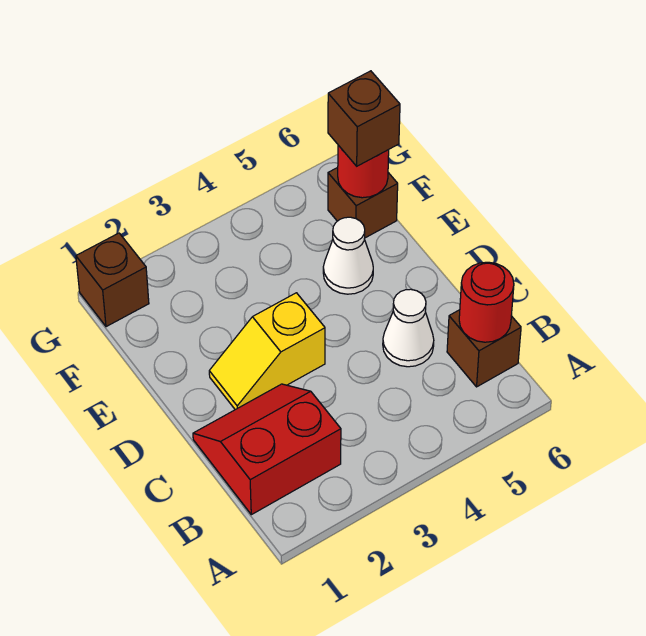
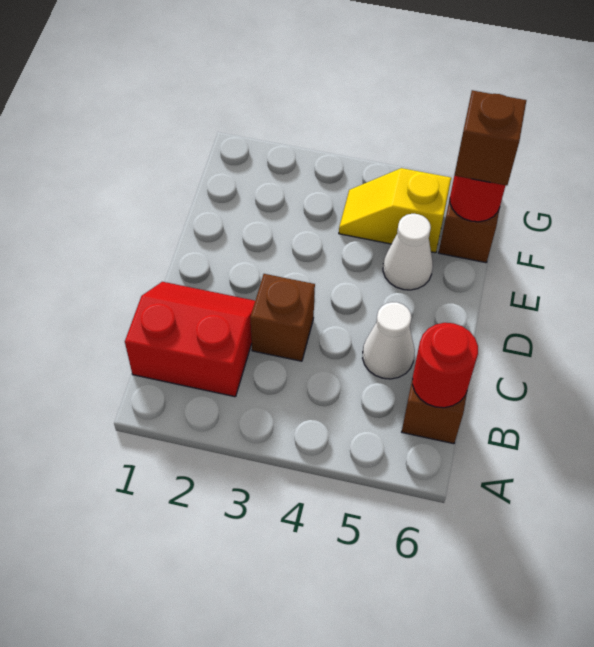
yellow slope D2:D3 level 1 top 3 -> yellow slope F4:F5 level 1 top 5
brown brick G1 level 1 -> brown brick C3 level 1

